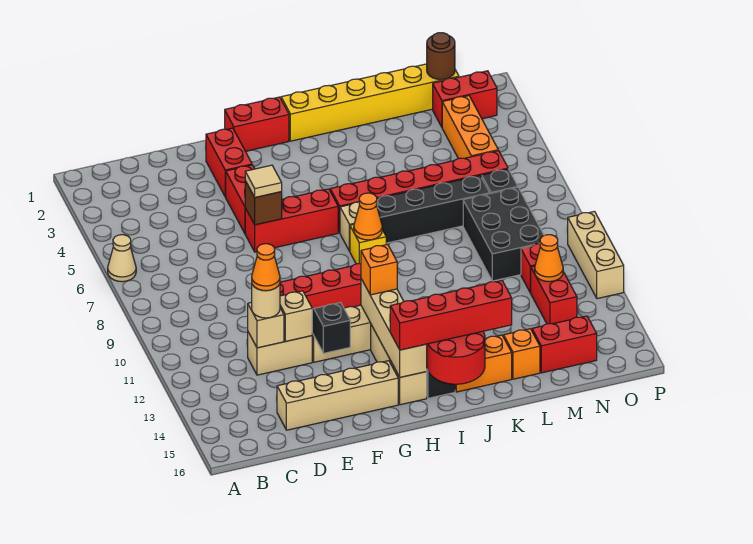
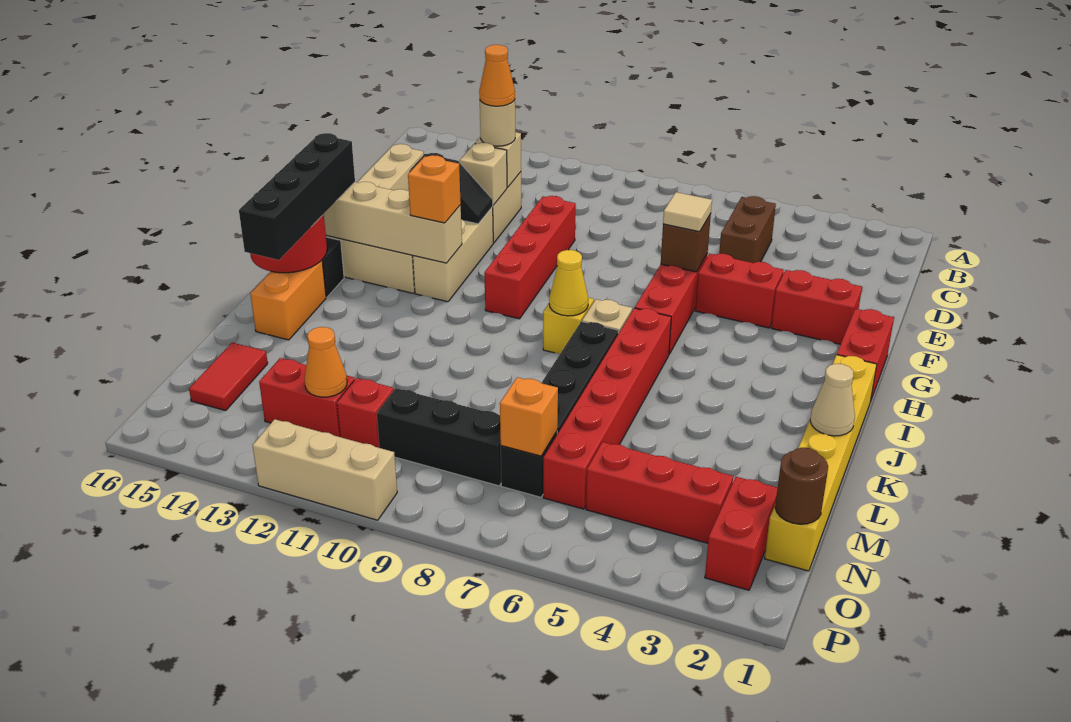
tan cone A6 level 1 -> tan cone K1 level 2
none -> brown brick C5:D5 level 1
red brick H15:K15 level 3 -> black brick H15:K15 level 3
orange cone I8 level 2 -> yellow cone I8 level 2
orange brick L15 level 1 -> orange brick N7 level 2
black brick M8:N10 level 1 -> black brick N8:N10 level 1
red brick M15:N15 level 1 -> red tile M15:N15 level 1
orange brick N3:N5 level 1 -> red brick N3:N5 level 1

